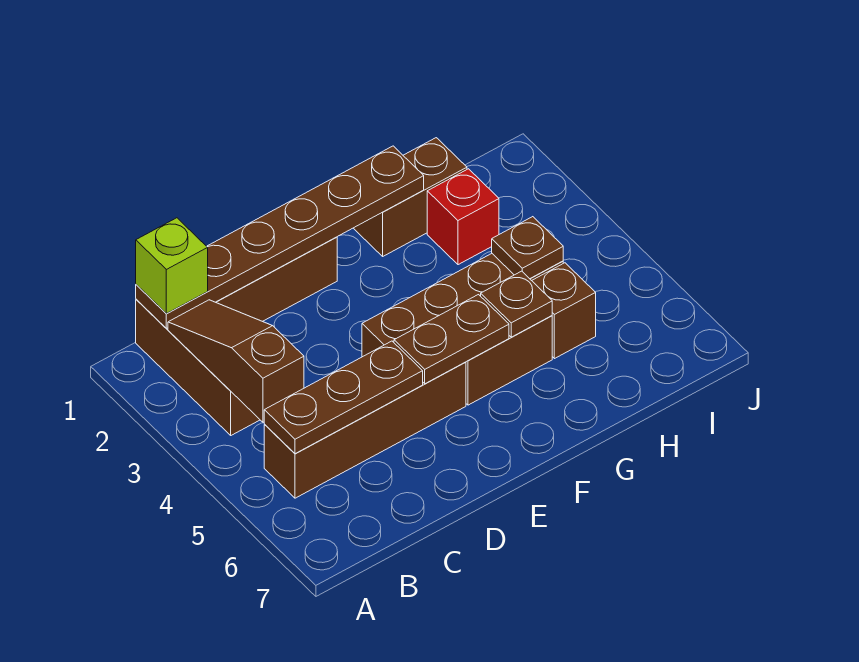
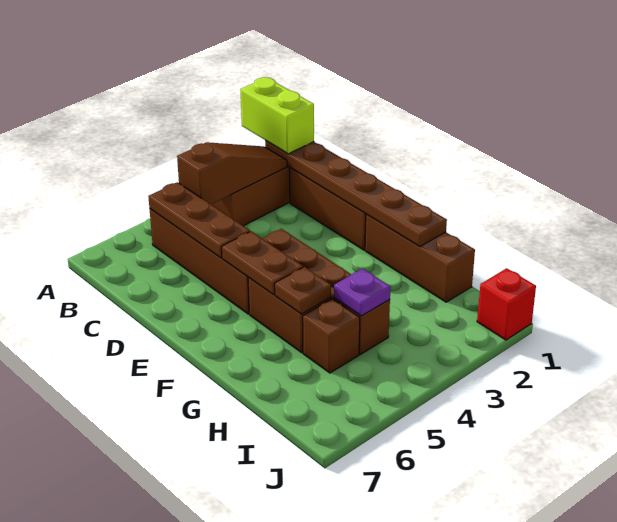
lime brick B1 level 3 -> lime brick A1:B1 level 3
brown brick G1:H1 level 1 -> brown brick F1:H1 level 1
red brick H2 level 1 -> red brick J1 level 1
brown plate H4 level 2 -> purple plate H4 level 2

